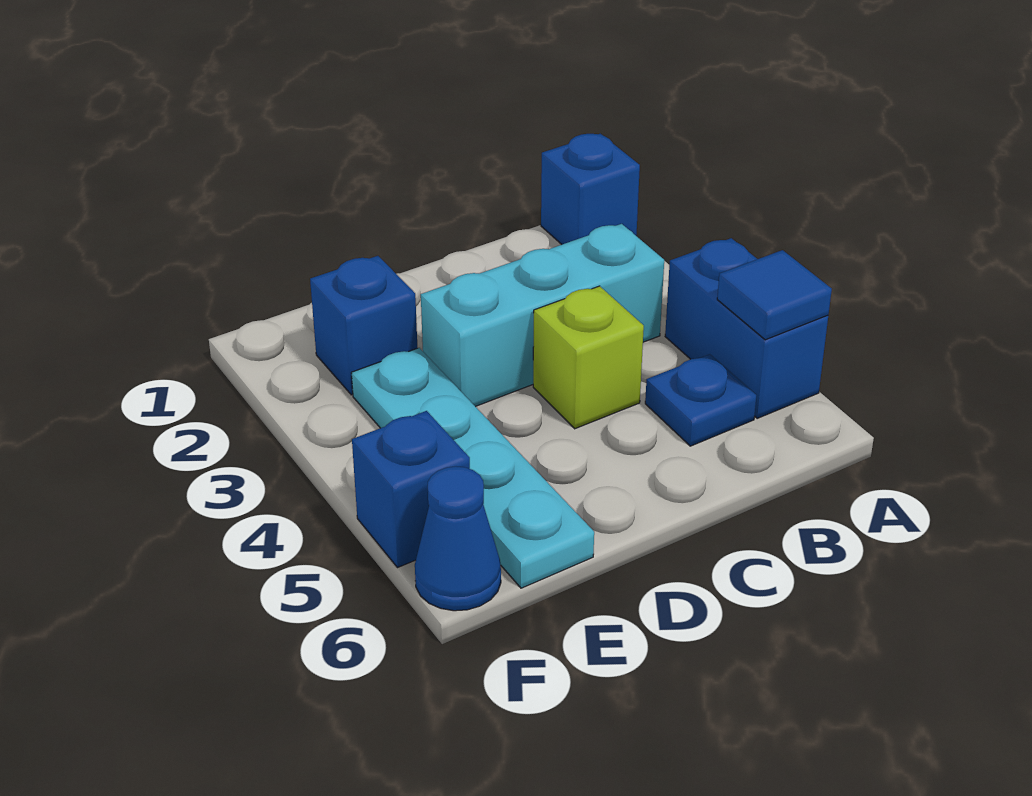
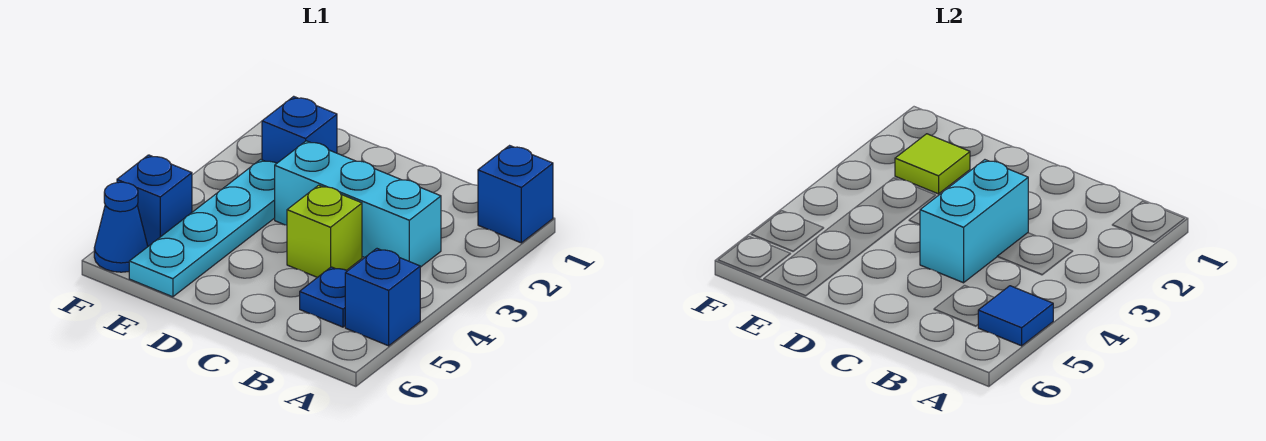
blue brick A4:A5 level 1 -> blue brick A5 level 1
none -> cyan brick C3:C4 level 2
none -> lime tile E2 level 2

